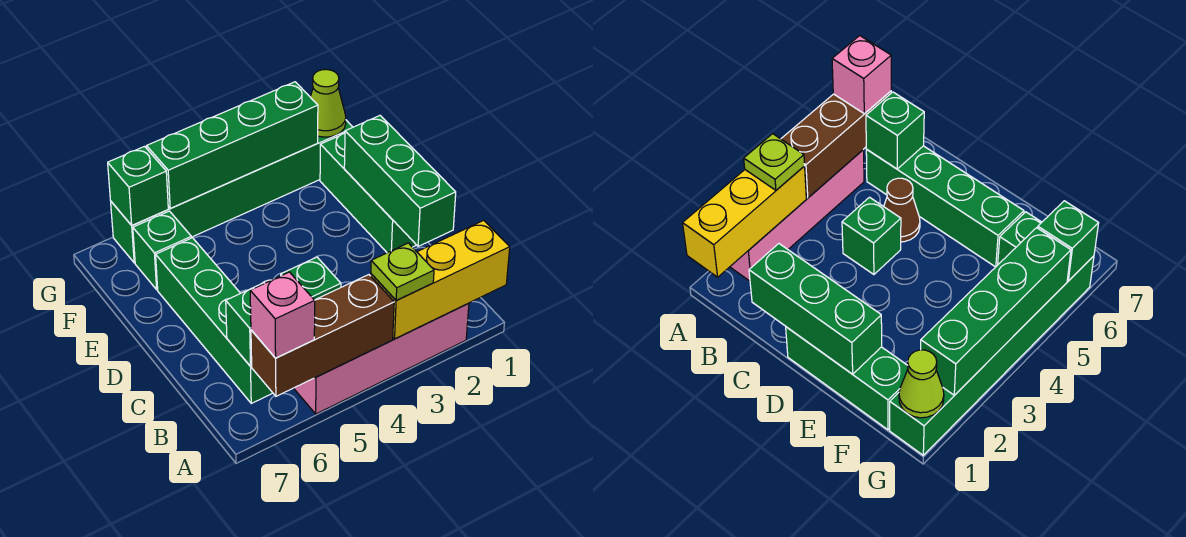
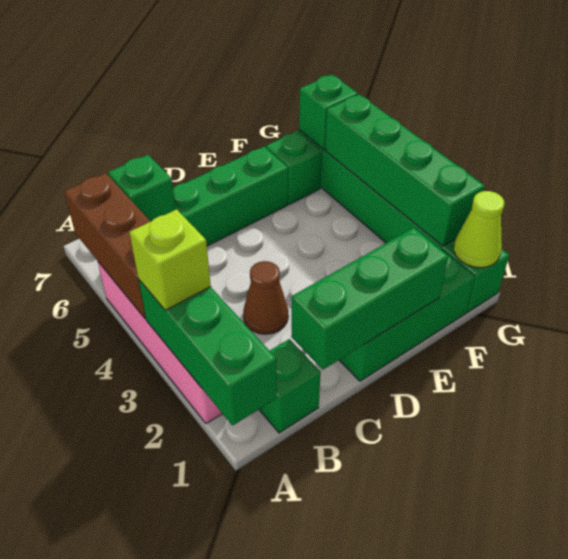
yellow brick A1:A3 level 2 -> green brick A1:A3 level 2
lime plate A3 level 3 -> lime brick A3 level 3
pink brick A6 level 3 -> none
green brick C4 level 1 -> green brick B1 level 1
brown cone C5 level 1 -> brown cone C3 level 1

